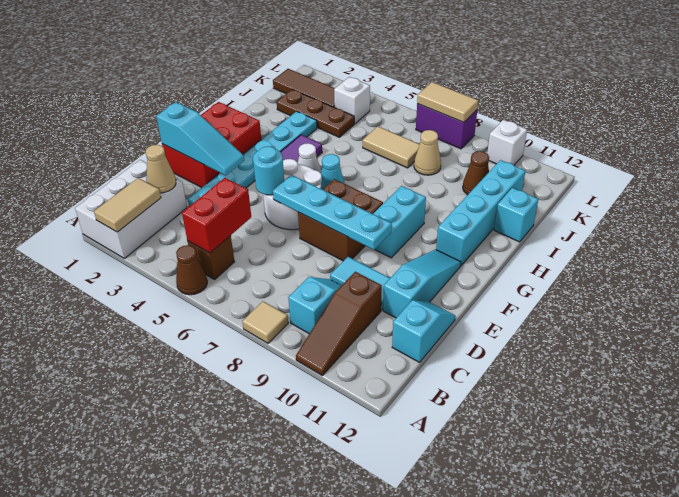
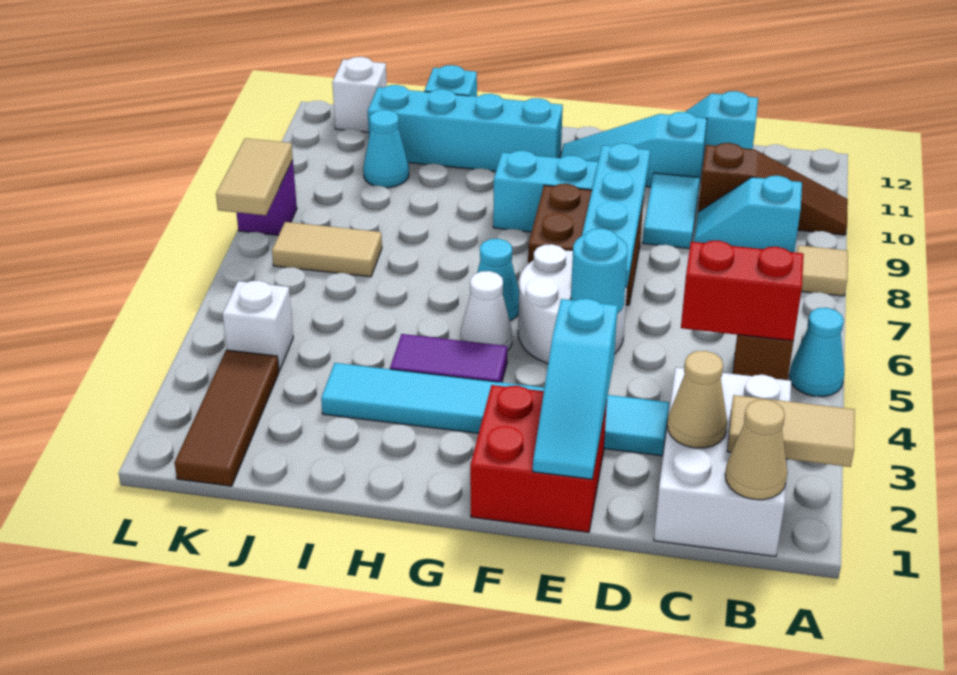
white brick A1:C2 level 1 -> white brick B1:C3 level 1
brown cone A5 level 1 -> cyan cone A5 level 1
cyan plate D3:I3 level 1 -> cyan tile D3:I3 level 1
red brick E1:G2 level 1 -> red brick E1:F2 level 1
cyan slope E1:E3 level 2 top 1 -> cyan slope E1:E3 level 2 top 3
brown plate J2:J4 level 1 -> none
tan tile J6:J7 level 1 -> tan tile J7:K7 level 1
tan cone J8 level 1 -> tan cone B1 level 2
brown cone J10 level 1 -> cyan cone J10 level 1
purple brick L7:L8 level 1 -> purple brick L8 level 1
white brick L10 level 1 -> white brick K12 level 1

